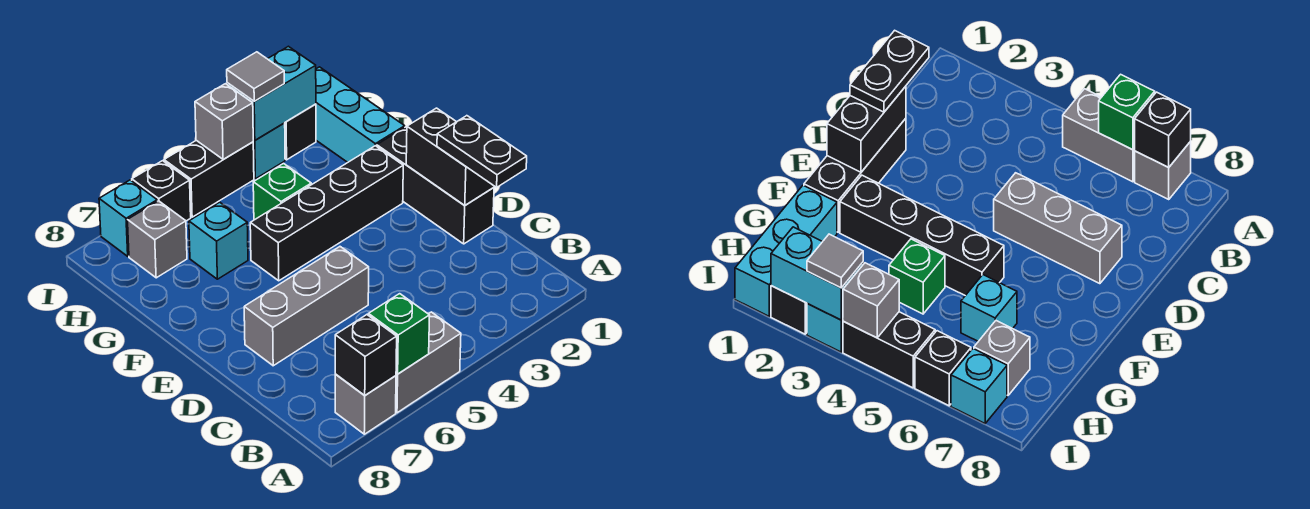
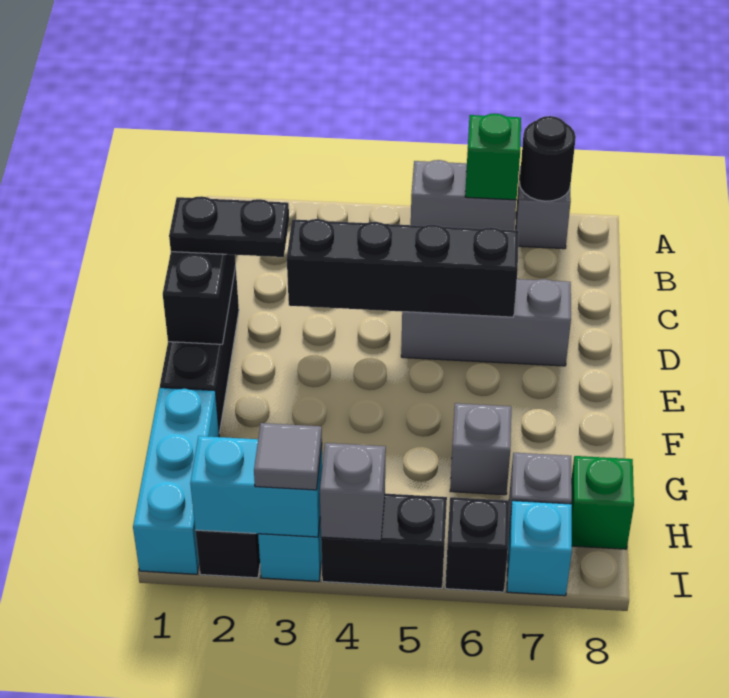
black brick A7 level 2 -> black round brick A7 level 2
black plate C1:D1 level 3 -> black plate D1:D2 level 3
black brick F2:F5 level 1 -> black brick D3:D6 level 2
green brick G4 level 1 -> green brick H8 level 1
cyan brick G6 level 1 -> grey brick G6 level 1

